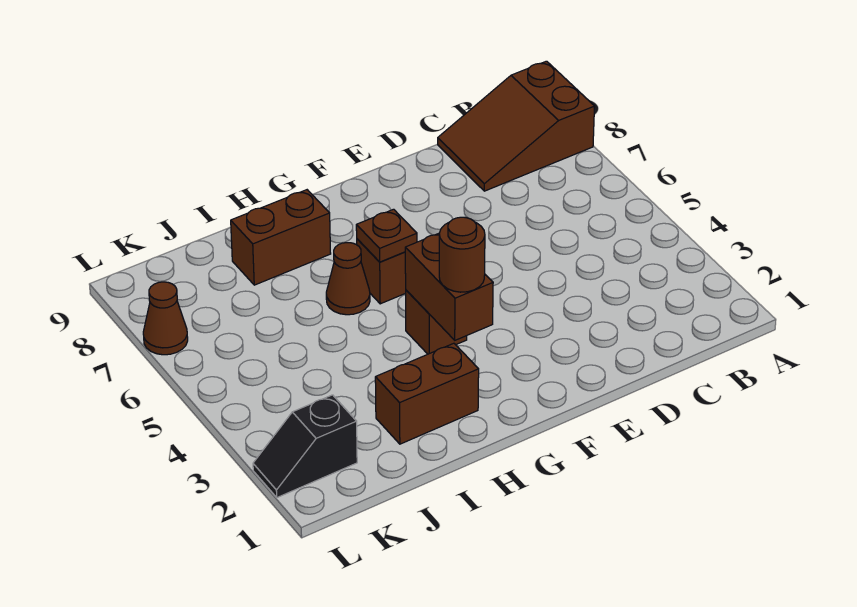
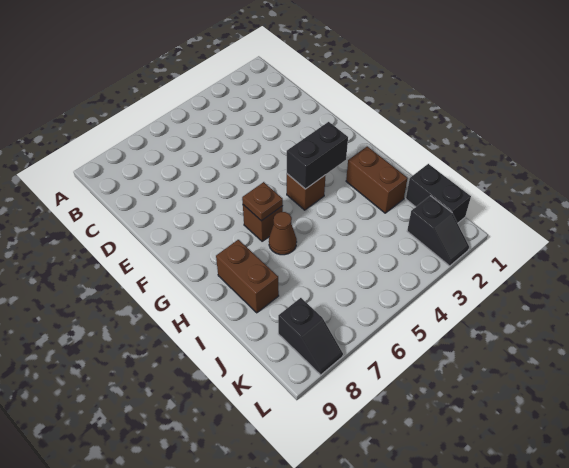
brown slope A8:C9 level 1 top A -> none
brown brick G3:G4 level 2 -> black brick G3:G4 level 2
brown round brick G3 level 3 -> none
none -> black brick J1:K1 level 1
none -> black slope K8:L8 level 1 top K
brown cone L7 level 1 -> none

